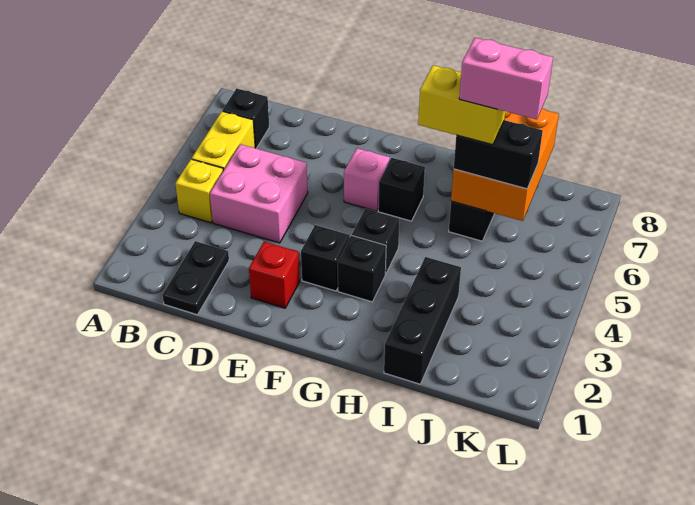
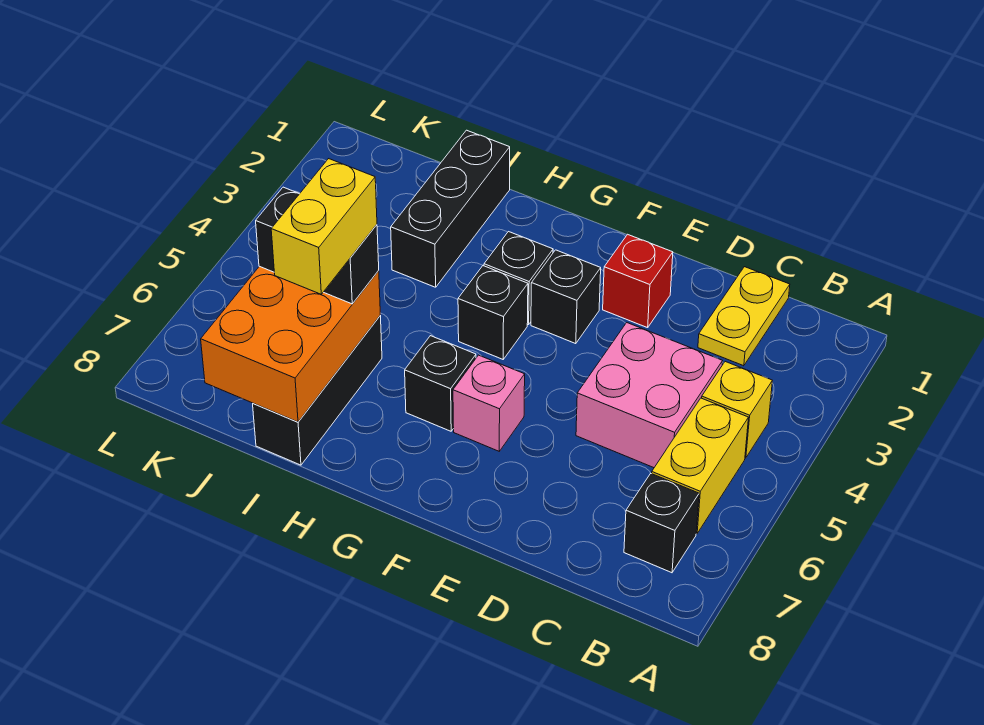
black plate C1:C2 level 1 -> yellow plate C1:C2 level 1
yellow brick H6:I6 level 4 -> yellow brick I6:I7 level 4
pink brick I6:J6 level 5 -> none

